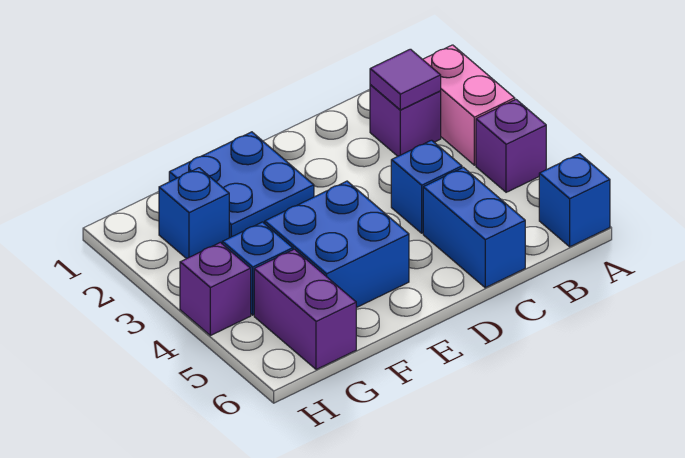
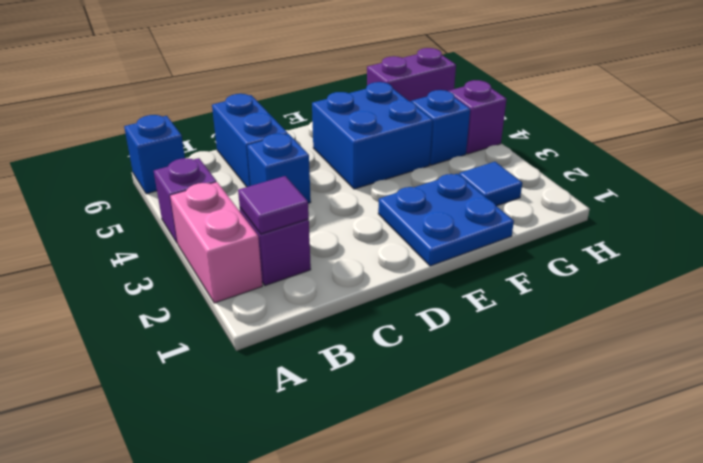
blue brick G2 level 1 -> blue tile G2 level 1
purple brick G5:G6 level 1 -> purple brick G6:H6 level 1

